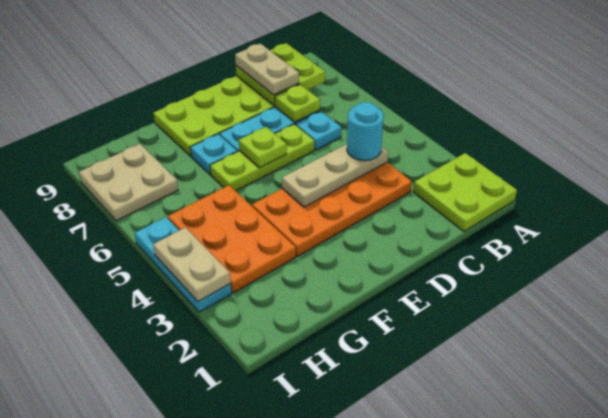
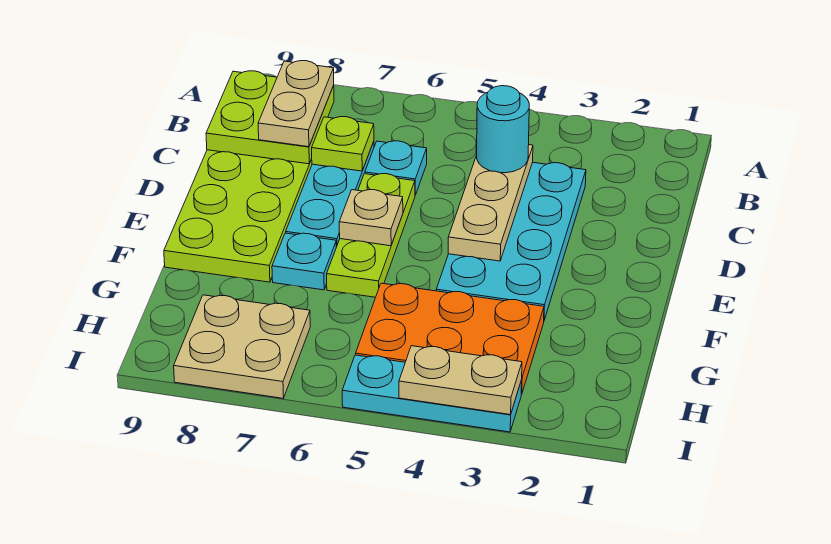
lime plate A1:B2 level 1 -> none
orange plate C3:F4 level 1 -> cyan plate C3:F4 level 1
tan plate C8:C9 level 3 -> tan plate B8:C8 level 3
lime plate E6 level 2 -> tan plate E6 level 2

